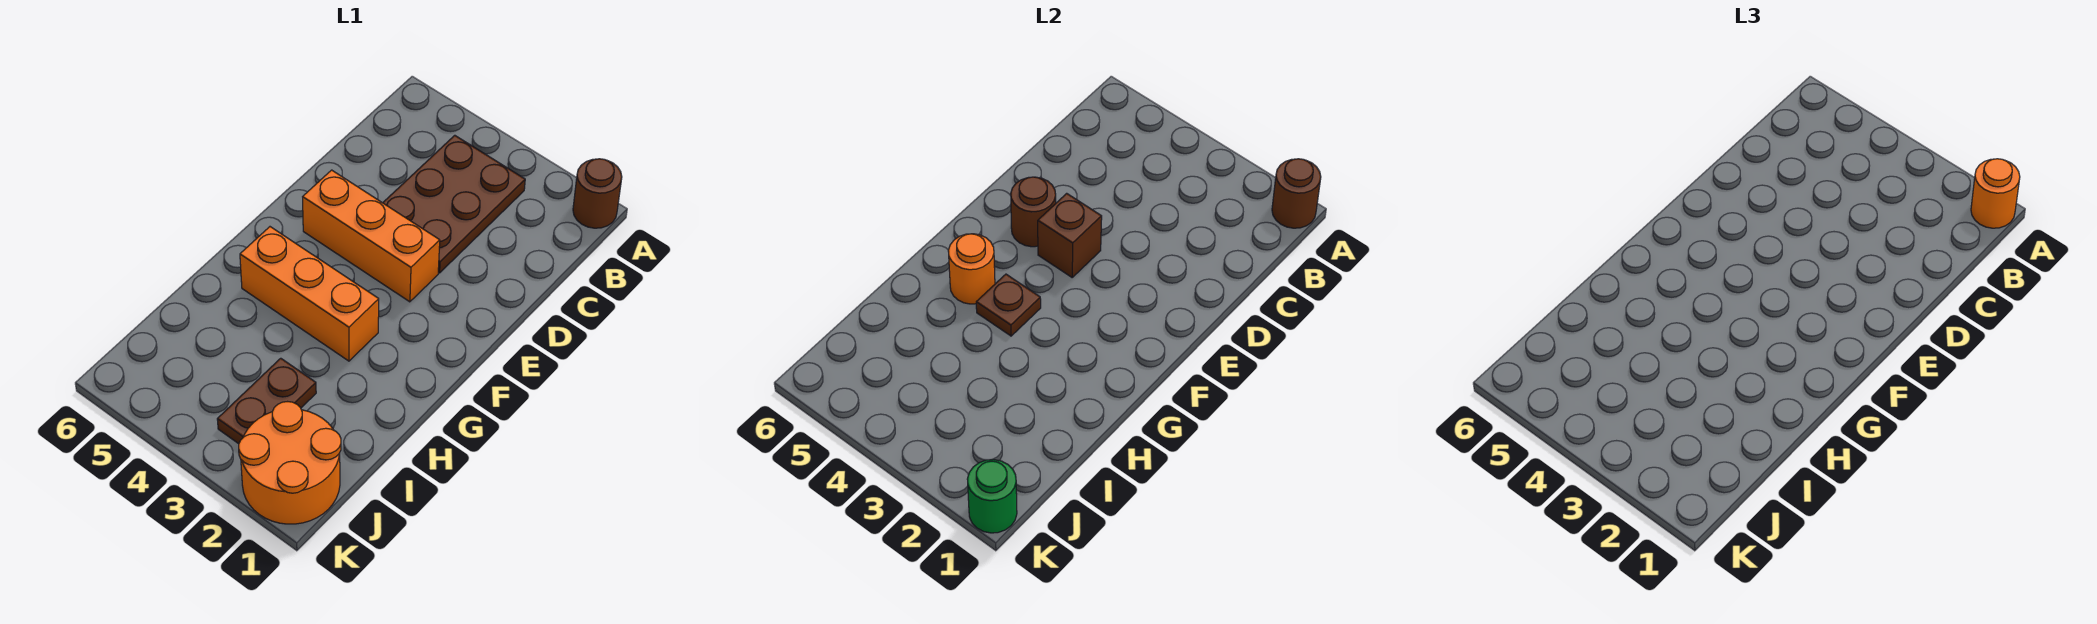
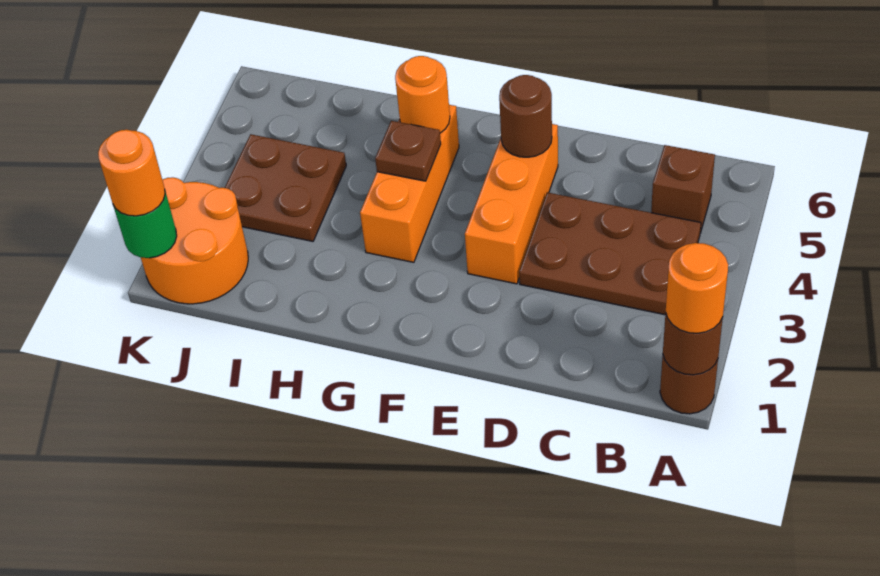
brown brick E4 level 2 -> brown brick B5 level 1
brown plate I3:J3 level 1 -> brown plate I3:J4 level 1
none -> orange round brick K1 level 3

